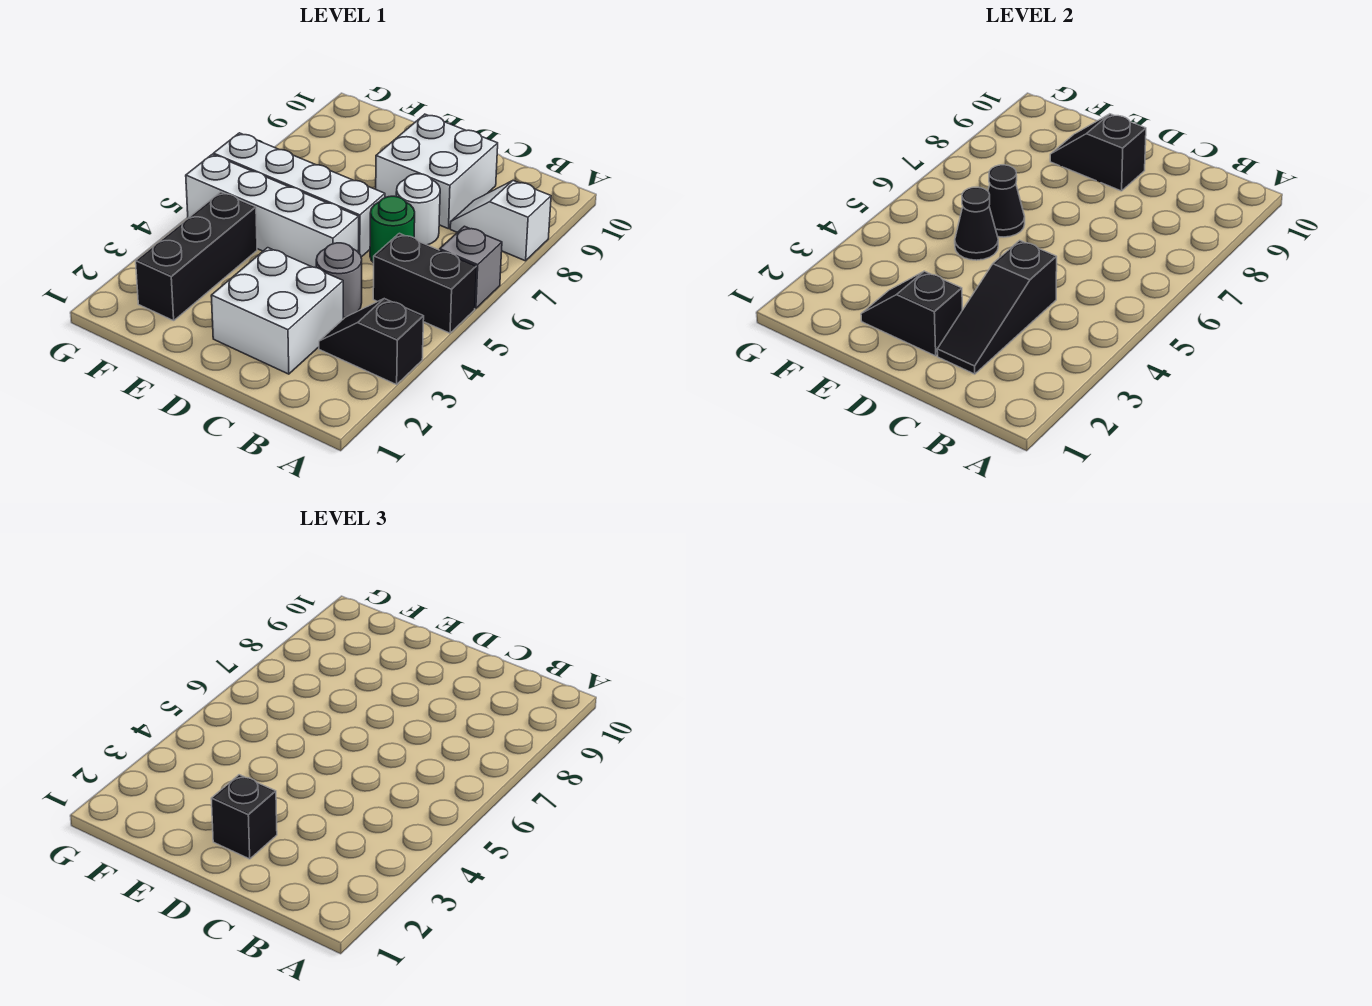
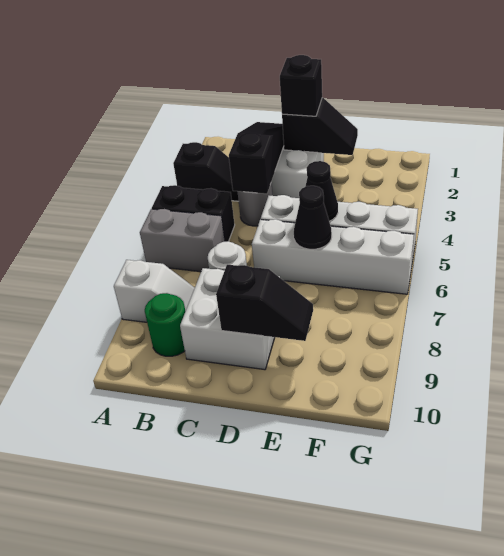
grey brick A6 level 1 -> grey brick A6:B6 level 1
green round brick C6 level 1 -> green round brick B9 level 1
black brick F2:F4 level 1 -> none

